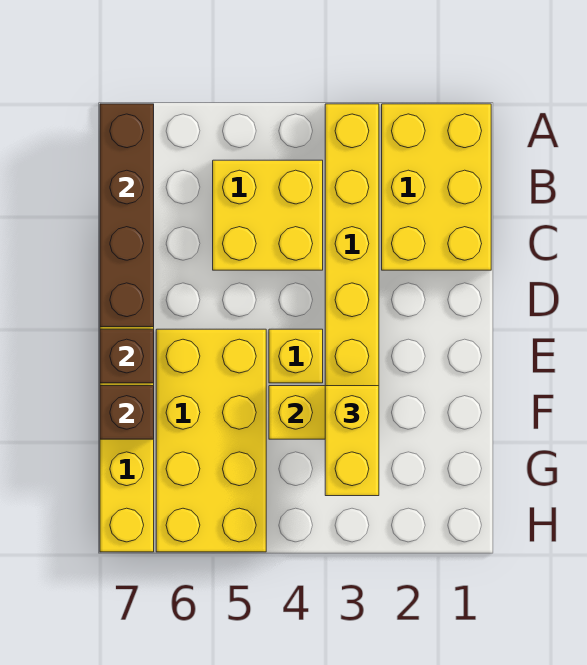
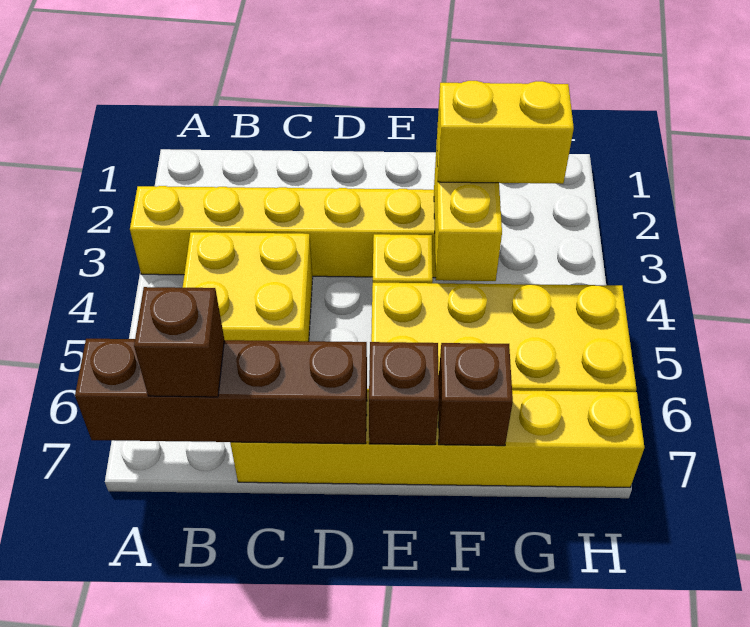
yellow brick A1:C2 level 1 -> none
none -> brown brick B7 level 3

